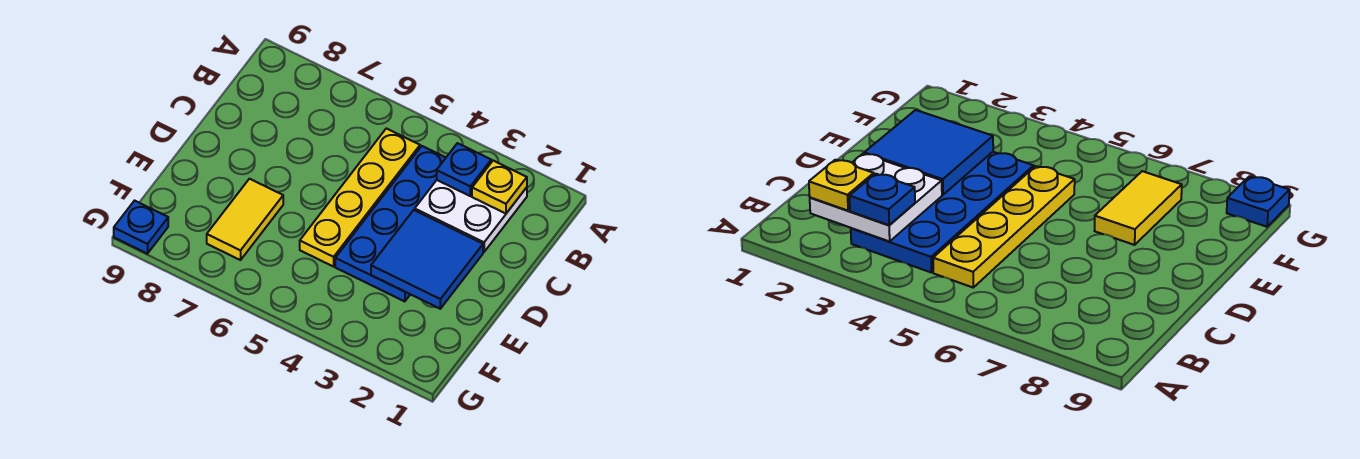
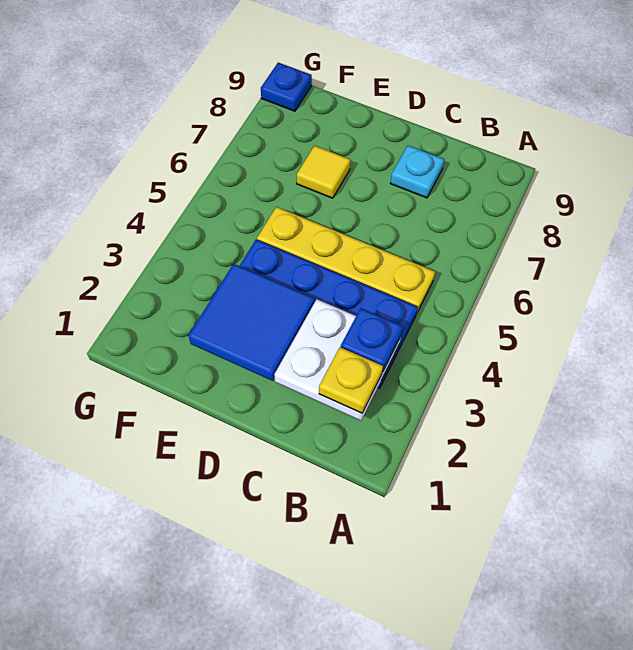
none -> cyan plate C8 level 1
yellow tile E7:F7 level 1 -> yellow tile E7 level 1

